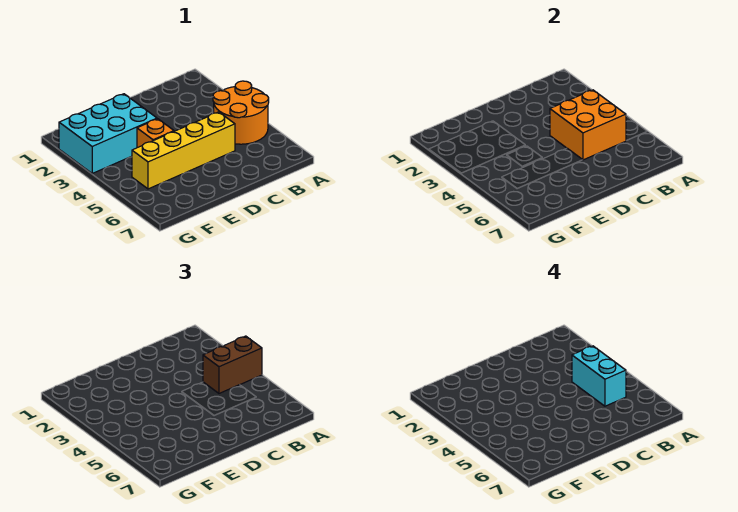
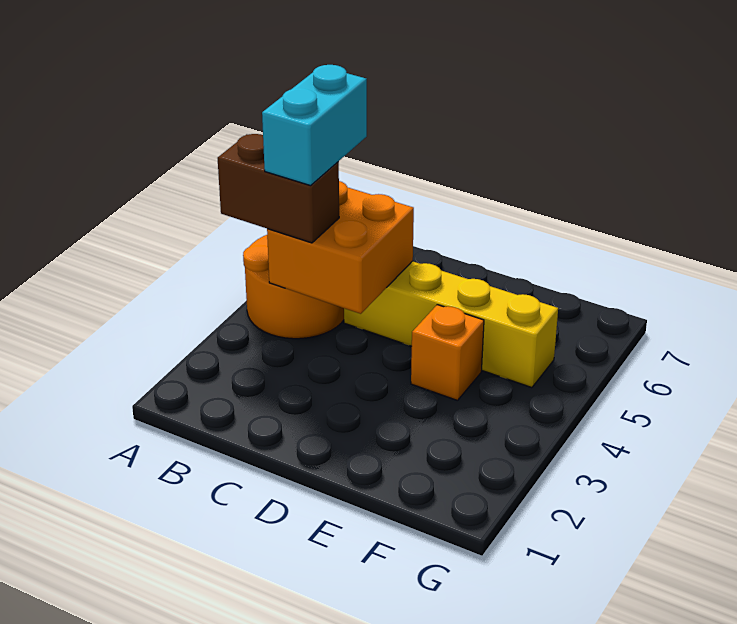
cyan brick E2:G3 level 1 -> none

